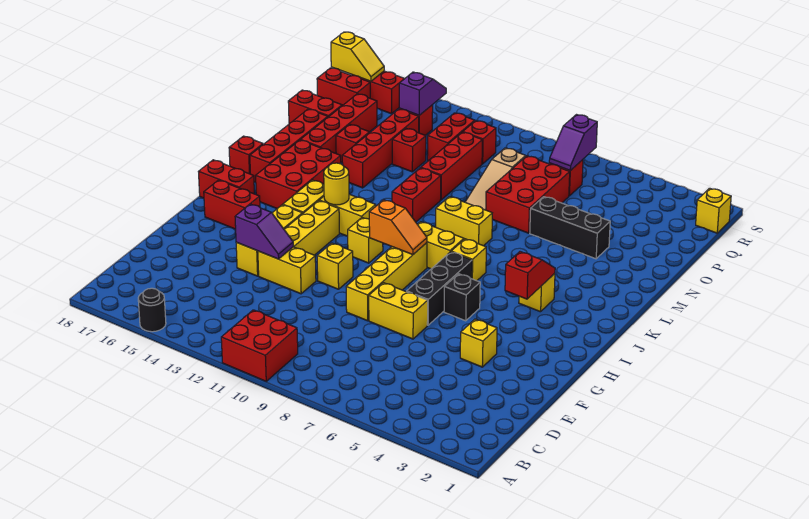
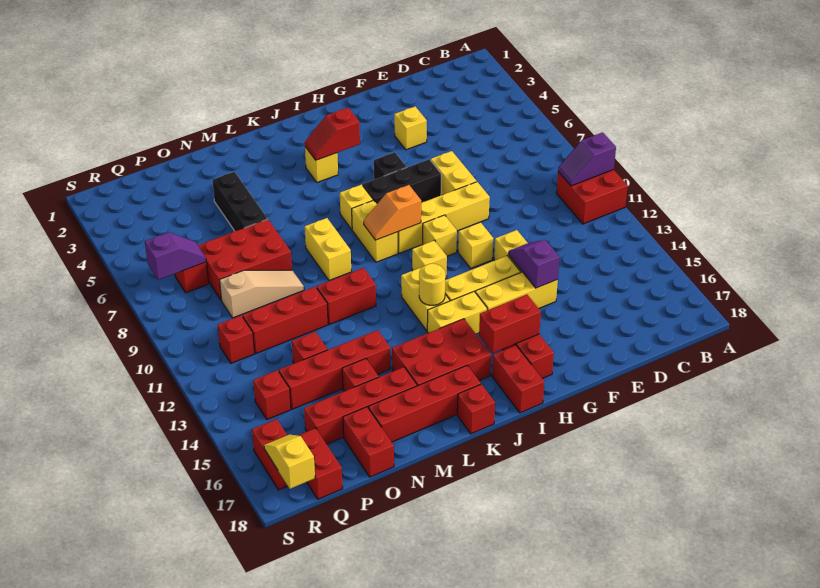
black round brick A15 level 1 -> none
orange slope I9:I10 level 2 top 10 -> orange slope I9:J9 level 2 top I
red brick P12:Q12 level 1 -> red brick H16:I16 level 2
purple slope Q14:R14 level 2 top Q -> purple slope A10:B10 level 2 top A
yellow brick R1 level 1 -> yellow brick H10 level 1

